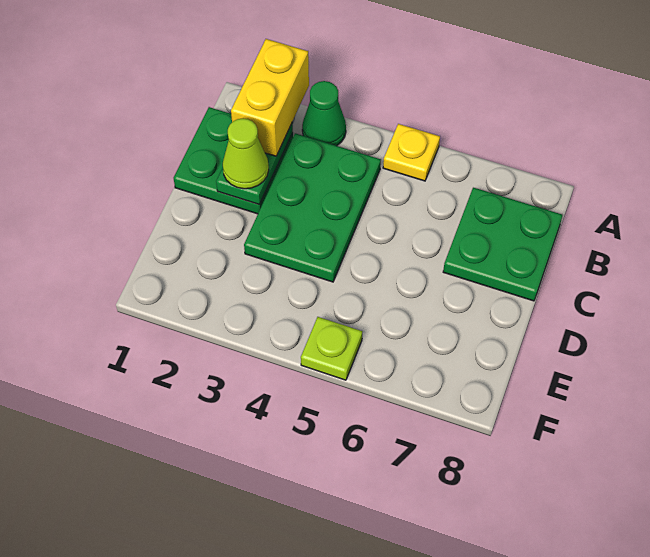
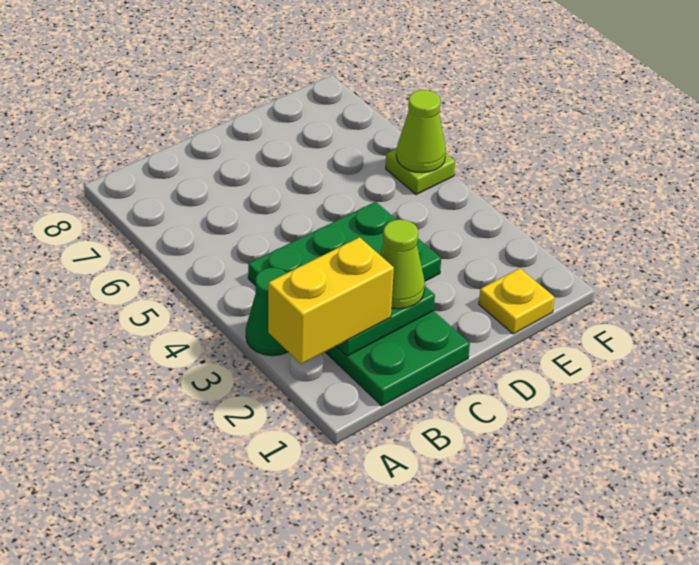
yellow plate A5 level 1 -> yellow plate E1 level 1
green plate B7:C8 level 1 -> none
none -> lime cone F5 level 2

